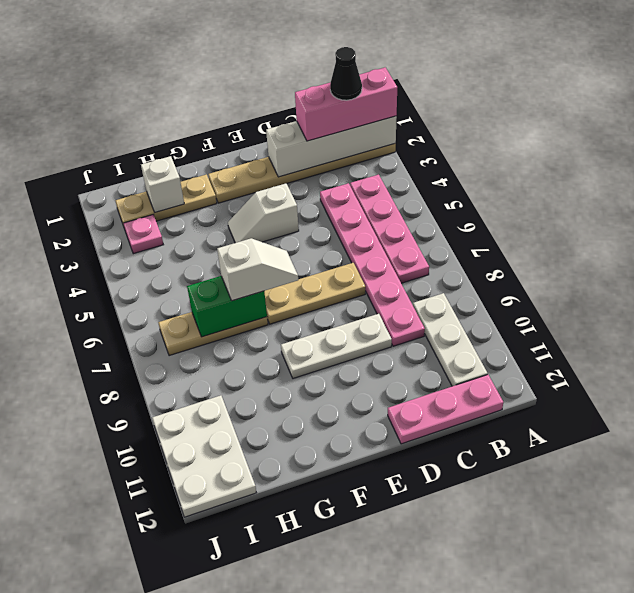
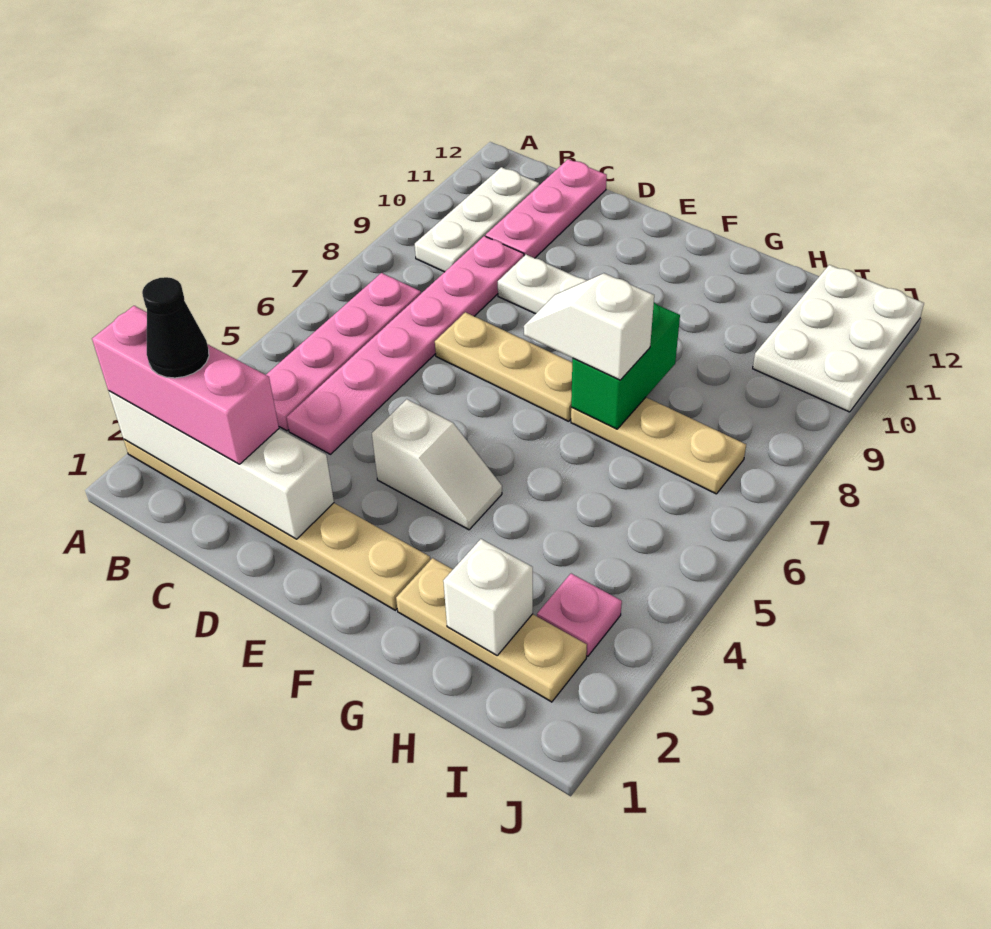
pink plate B12:D12 level 1 -> pink plate C10:C12 level 1
green brick G7:H7 level 2 -> green brick G7:G8 level 2

